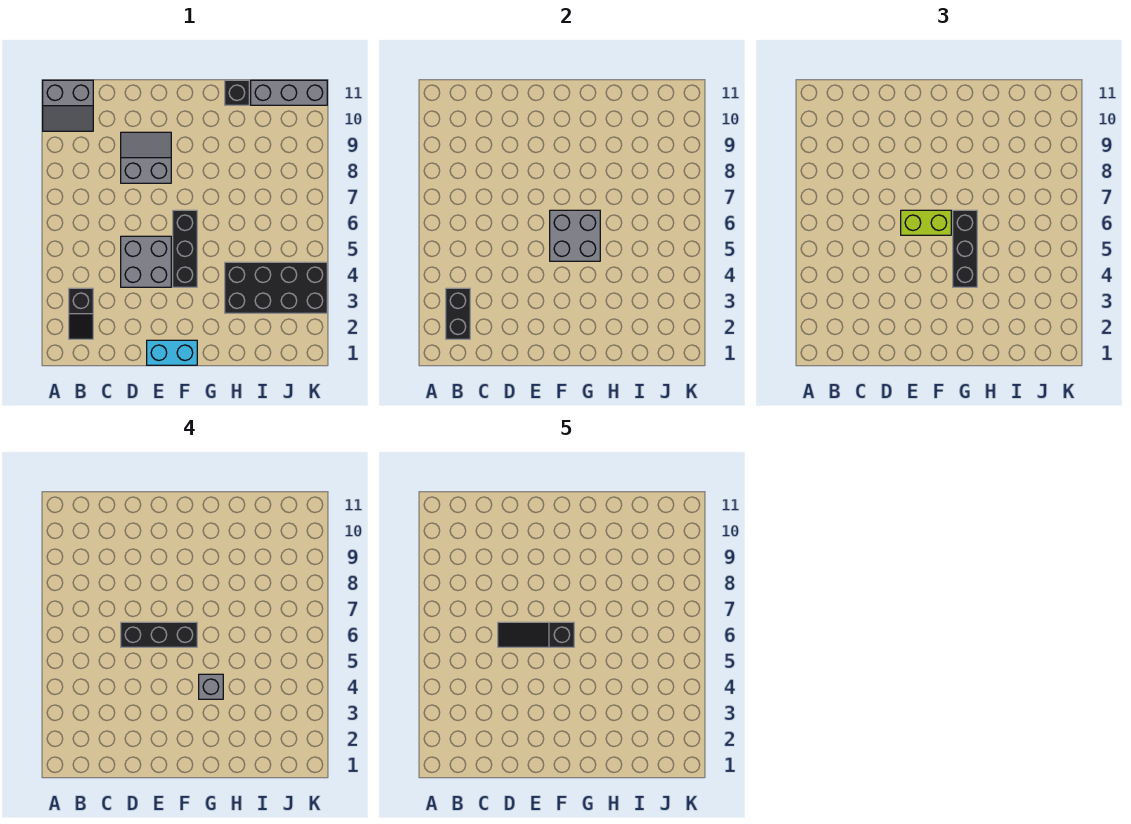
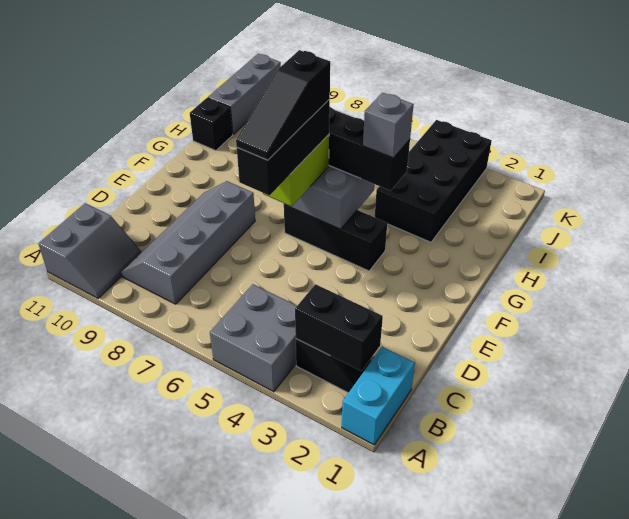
grey brick D4:E5 level 1 -> grey brick A4:B5 level 1
grey slope D8:E9 level 1 top 8 -> grey slope B8:E9 level 1 top 8
cyan brick E1:F1 level 1 -> cyan brick A1:B1 level 1

